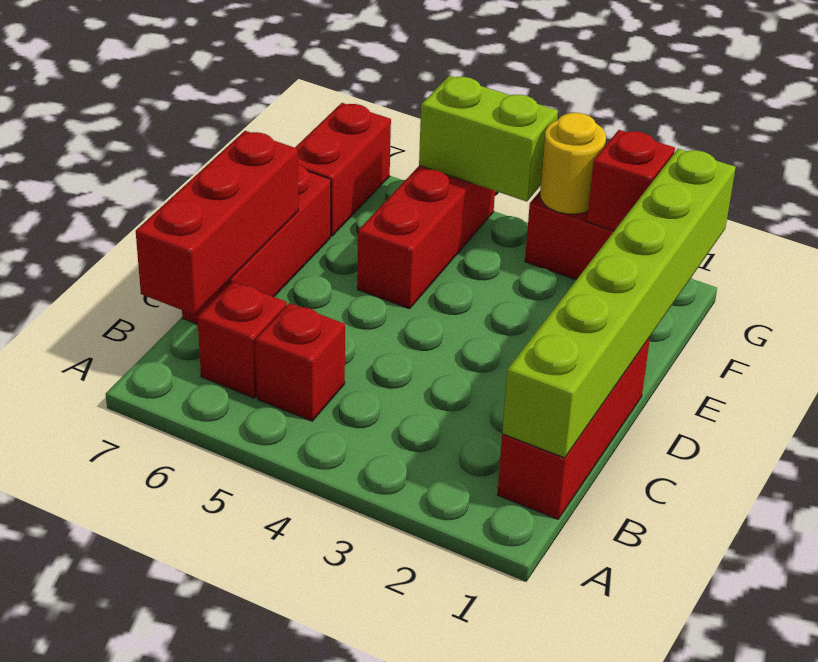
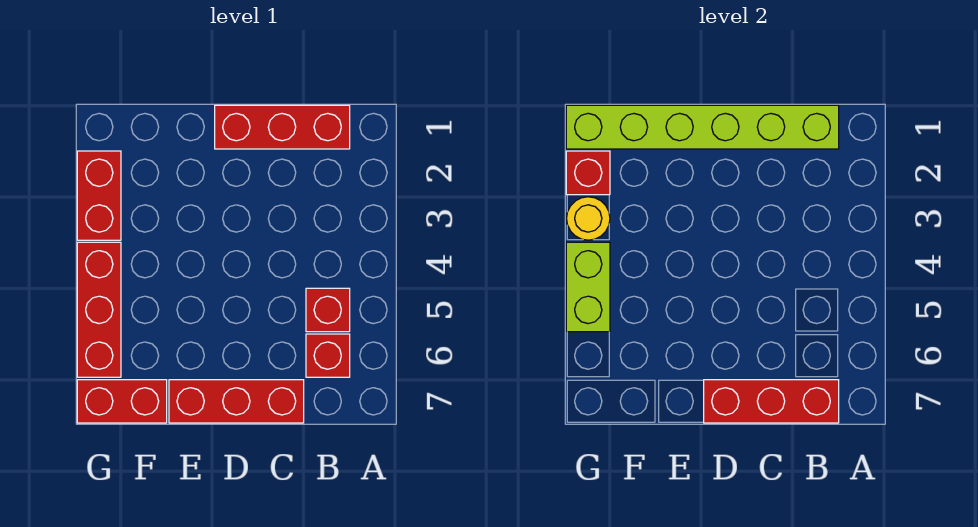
red brick E5:G5 level 1 -> red brick G4:G6 level 1

